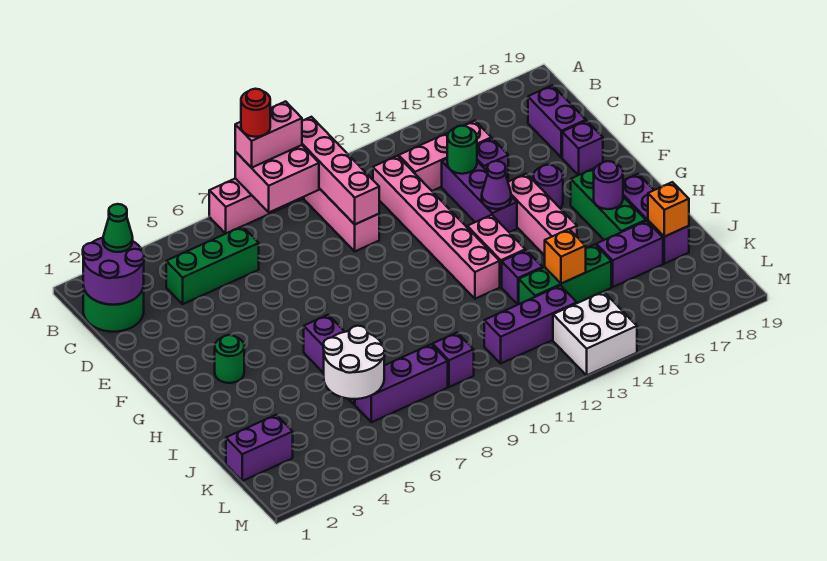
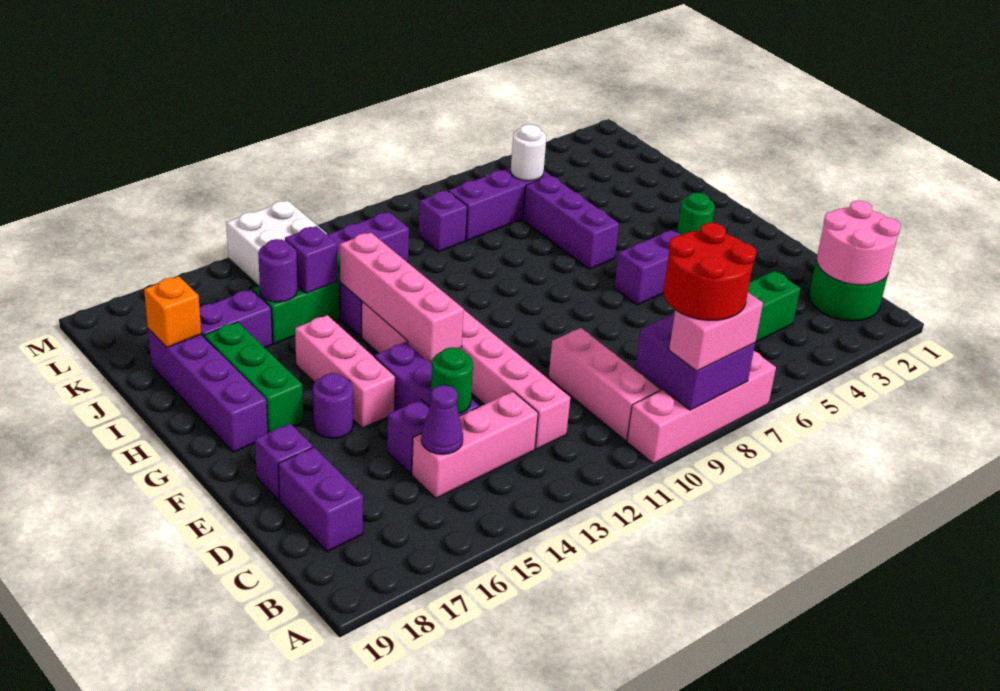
pink brick A8:B9 level 2 -> purple brick A8:B9 level 2
red round brick A8 level 4 -> red round brick A8:B9 level 4
pink brick A10:D10 level 2 -> pink brick F13:I13 level 2
purple round brick B1:C2 level 2 -> pink round brick B1:C2 level 2
green cone B2 level 3 -> none
purple cone F14 level 2 -> purple cone C15 level 2
purple round brick H17 level 2 -> purple round brick J15 level 2
purple brick H18:J18 level 1 -> purple brick G18:J18 level 1
white round brick J5:K6 level 2 -> white round brick K6 level 2
orange brick J14 level 2 -> purple brick J14 level 2
purple brick K1:K2 level 1 -> purple brick F5:F6 level 1

